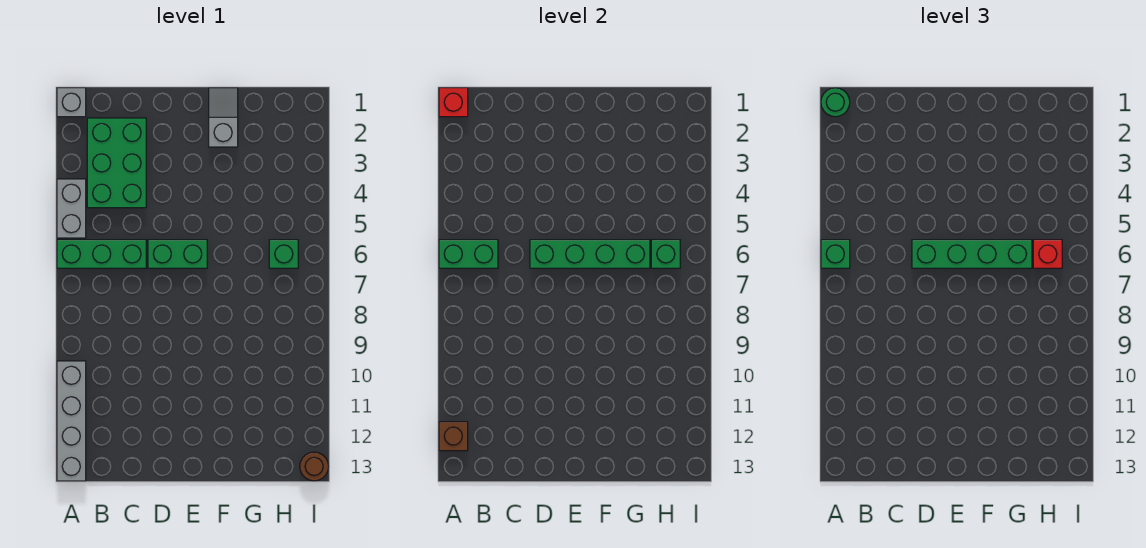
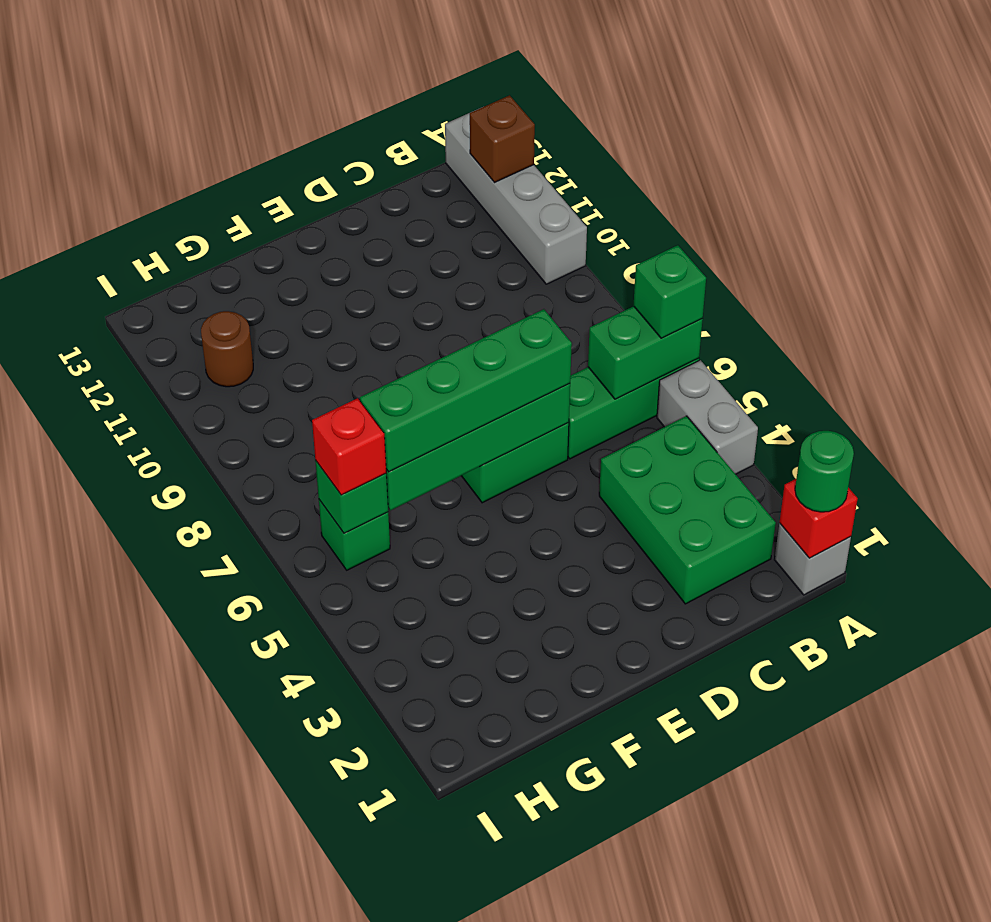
grey slope F1:F2 level 1 top 2 -> none
brown round brick I13 level 1 -> brown round brick H11 level 1

